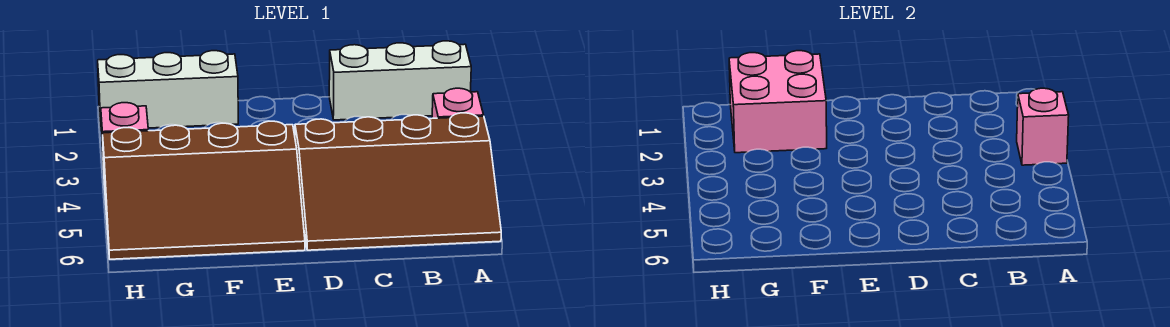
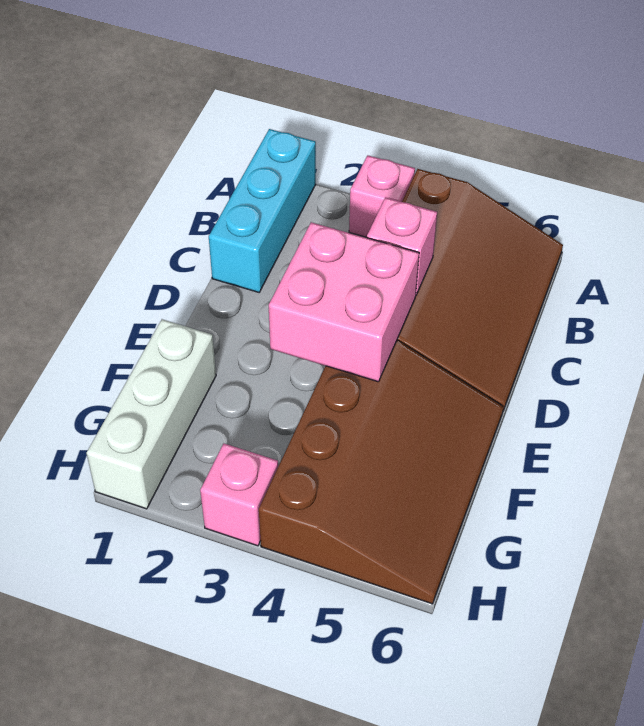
white brick A1:C1 level 1 -> cyan brick A1:C1 level 1
pink brick A3 level 2 -> pink brick C4 level 2
pink brick F1:G2 level 2 -> pink brick D3:E4 level 2

